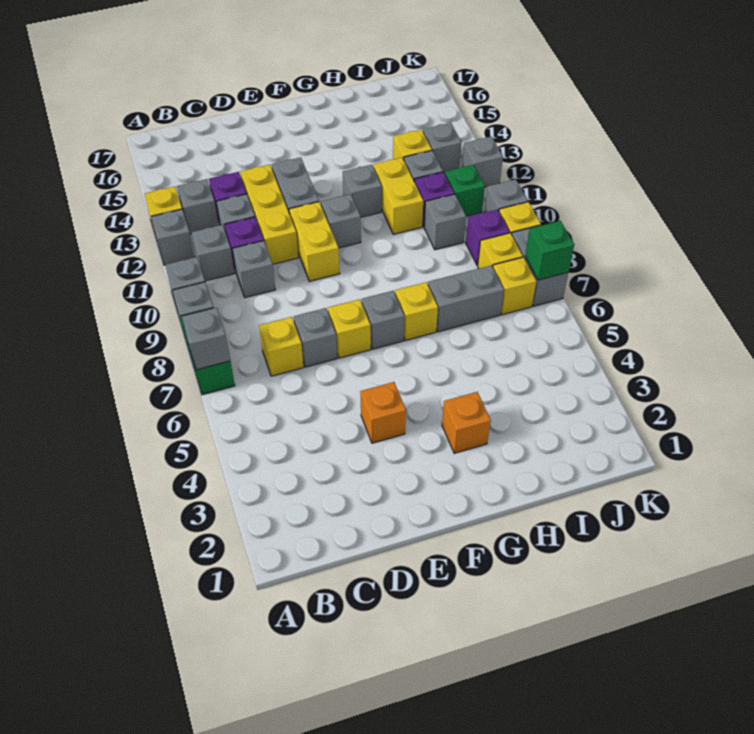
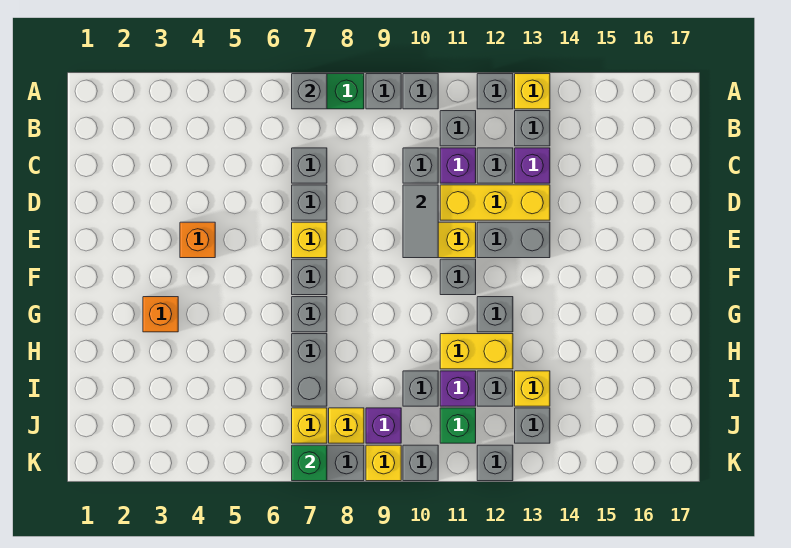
yellow brick C7 level 1 -> grey brick C7 level 1
none -> grey tile D10:E10 level 2
yellow brick G7 level 1 -> grey brick G7 level 1

